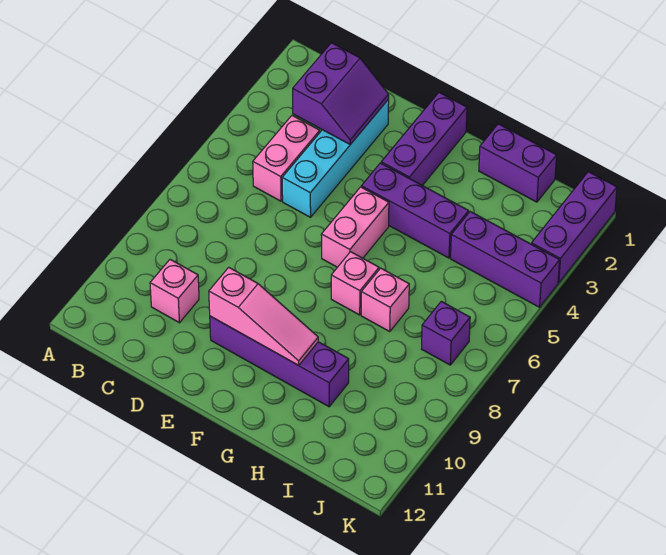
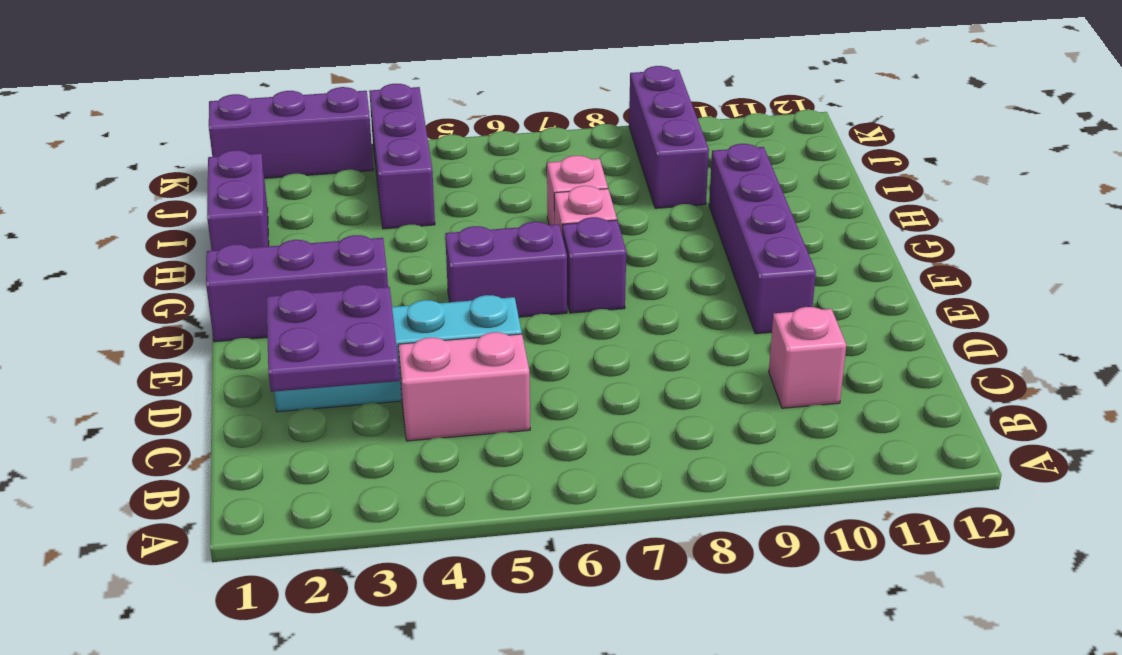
purple slope C2:D3 level 2 top C -> purple plate C2:D3 level 2
pink slope E10:G10 level 2 top E -> none
purple brick F4:H4 level 1 -> purple brick I9:K9 level 1
pink brick F5:F6 level 1 -> purple brick F5:F6 level 1
purple brick J7 level 1 -> purple brick F7 level 1

